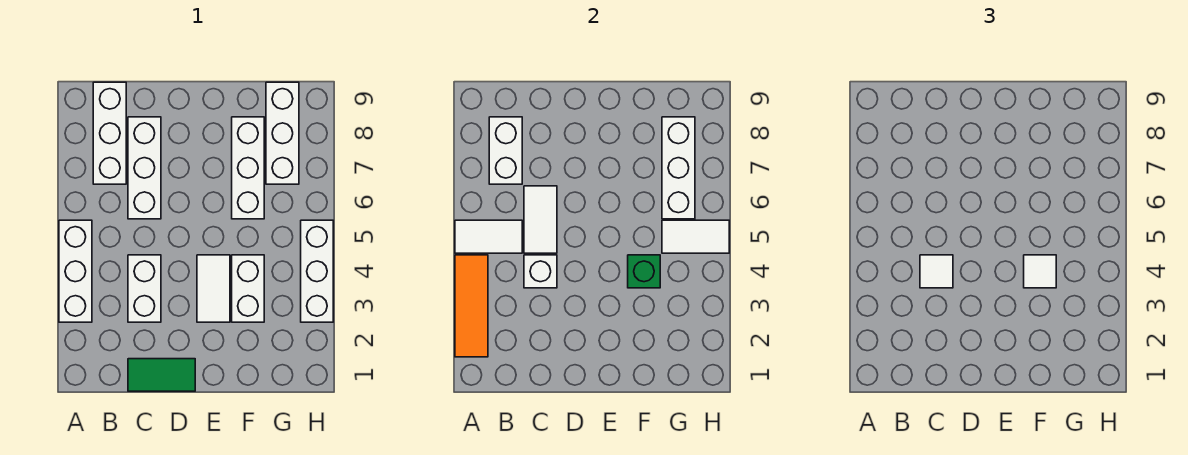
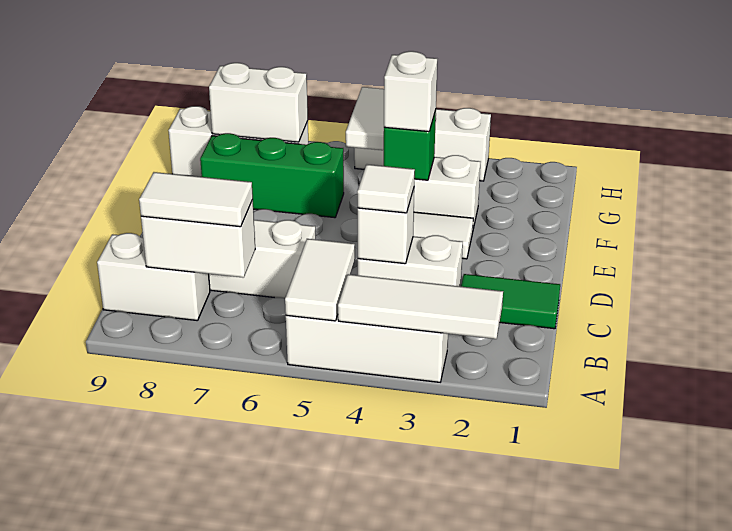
orange tile A2:A4 level 2 -> white tile A2:A4 level 2
white brick B7:B9 level 1 -> white brick B8:B9 level 1
green tile C1:D1 level 1 -> green tile C1:C2 level 1
white tile C5:C6 level 2 -> white tile B7:B8 level 3
white tile F4 level 3 -> white brick F4 level 3
white brick F6:F8 level 1 -> green brick F6:F8 level 1
white brick G6:G8 level 2 -> white brick G7:G8 level 2

